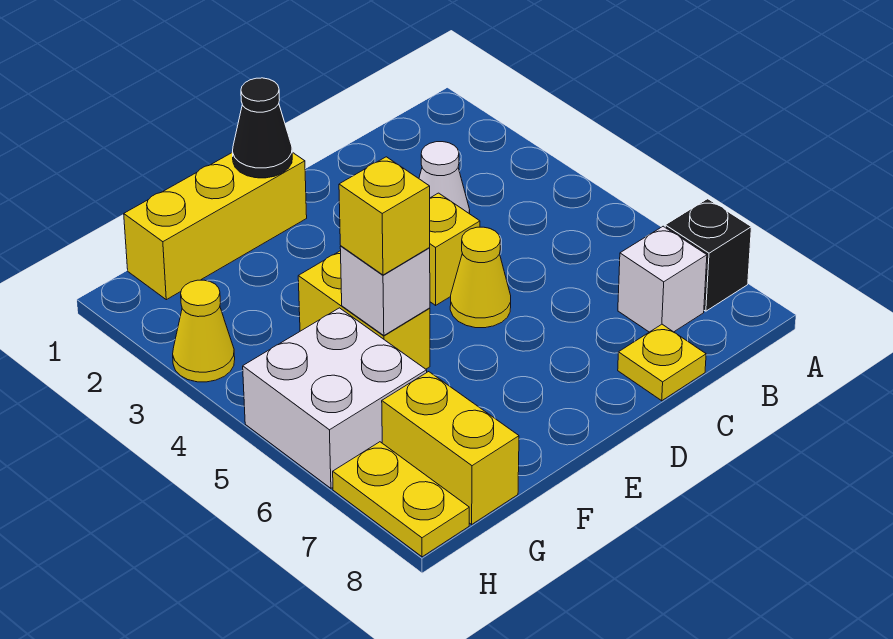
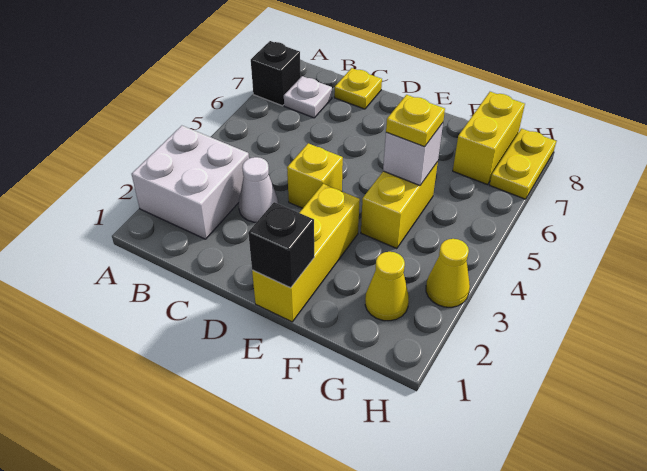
white brick B7 level 1 -> white plate B7 level 1
yellow cone D5 level 1 -> yellow cone G2 level 1
yellow brick E1:G1 level 1 -> yellow brick E1:E3 level 1
black cone E1 level 2 -> black brick E1 level 2
yellow brick F5 level 3 -> yellow plate F5 level 3
white brick G5:H6 level 1 -> white brick A2:B3 level 1

